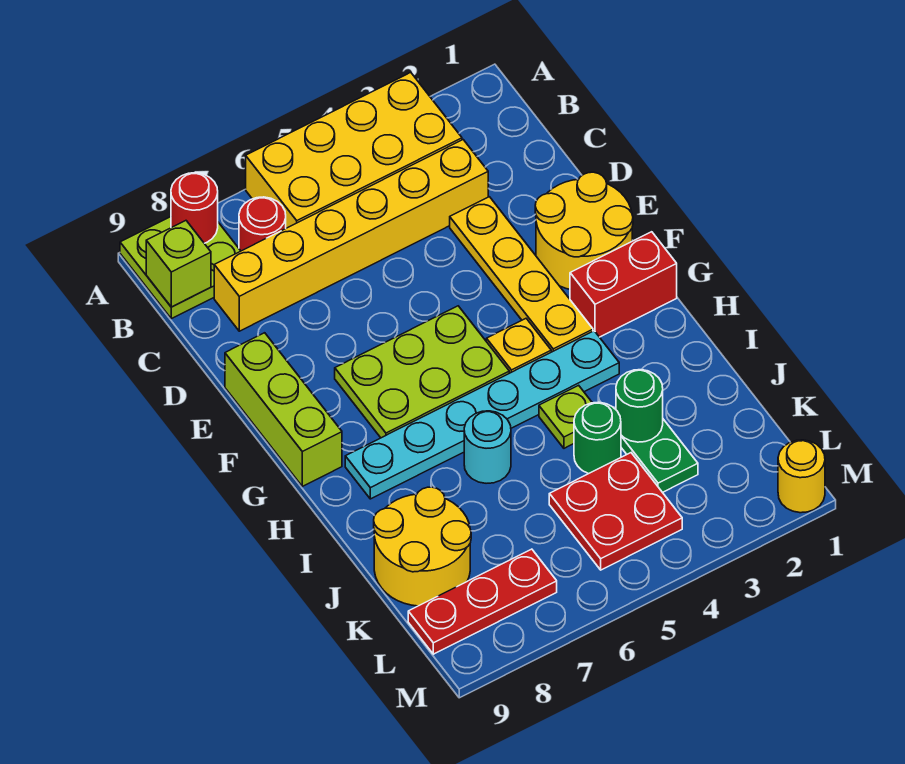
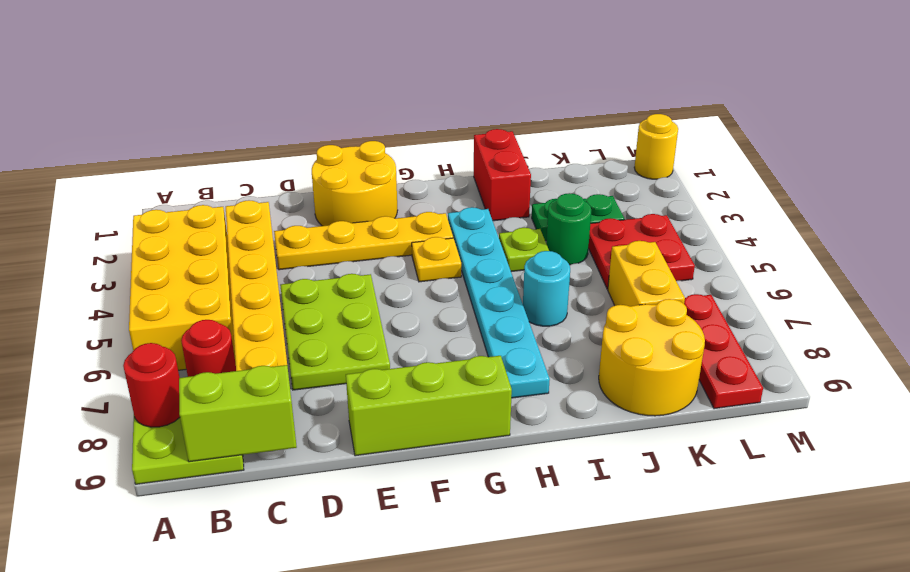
lime brick B9 level 2 -> lime brick B9:C9 level 2
lime plate F5:G7 level 1 -> lime plate D5:E7 level 1
red brick G1:G2 level 1 -> red brick I1:I2 level 1
green round brick J3 level 2 -> none
none -> yellow brick K6:K7 level 1

